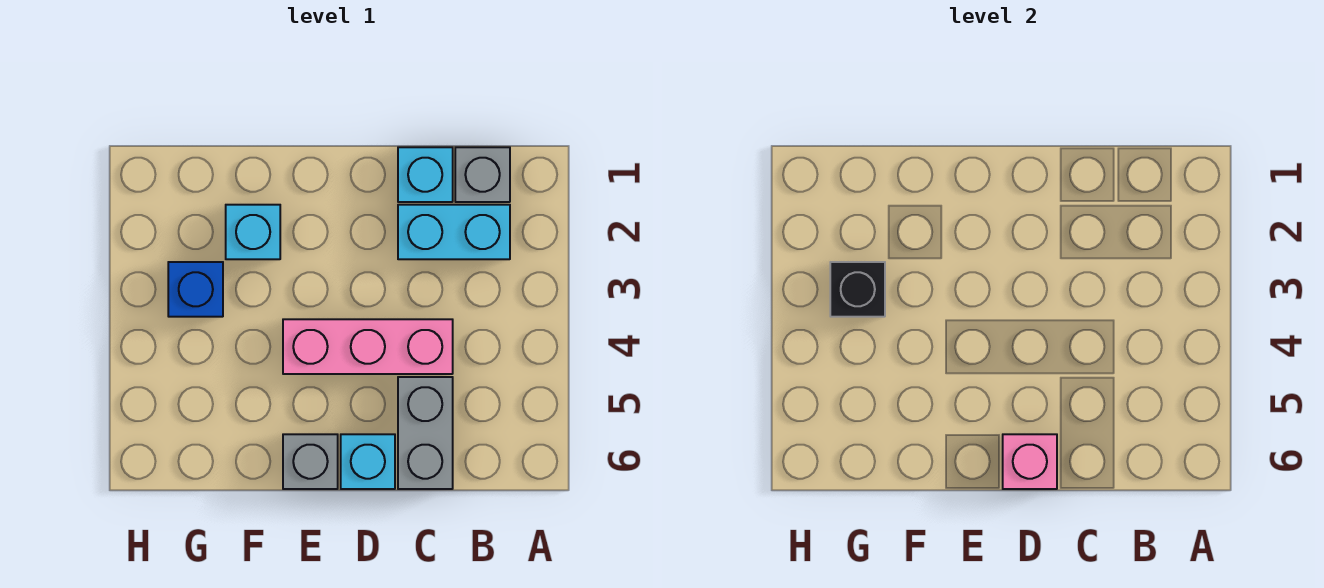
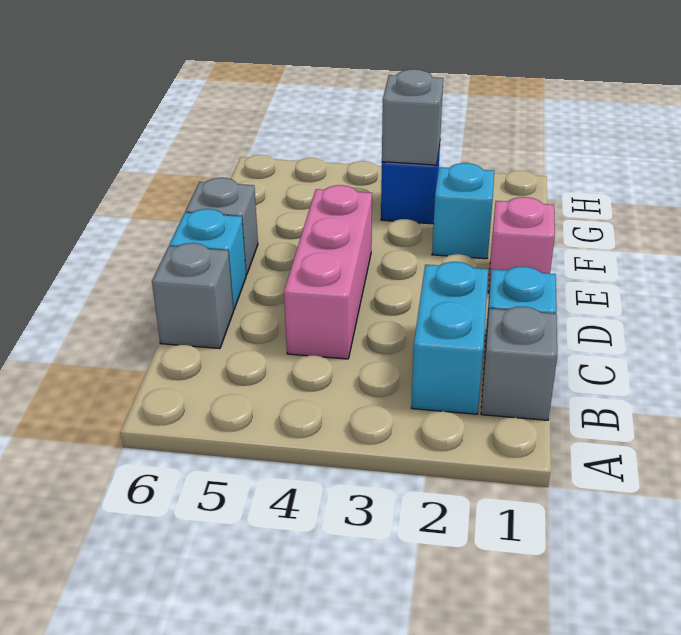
grey brick C5:C6 level 1 -> grey brick C6 level 1
pink brick D6 level 2 -> pink brick E1 level 1
black brick G3 level 2 -> grey brick G3 level 2

